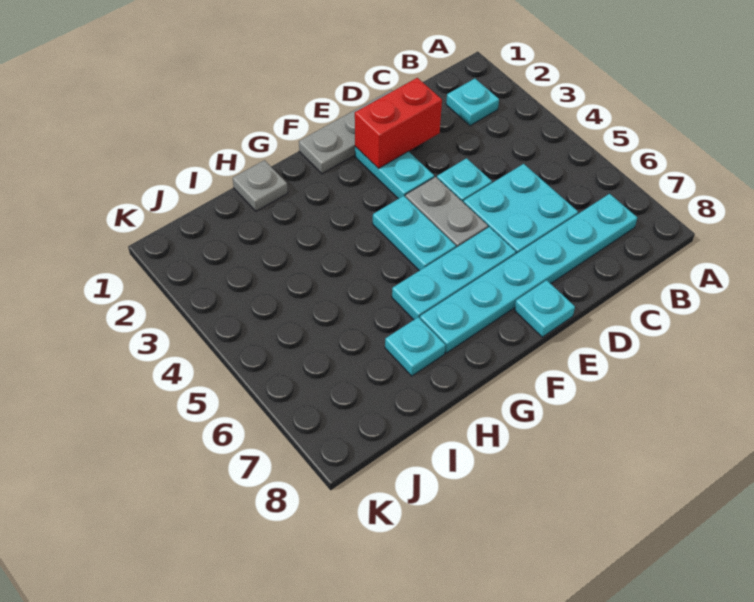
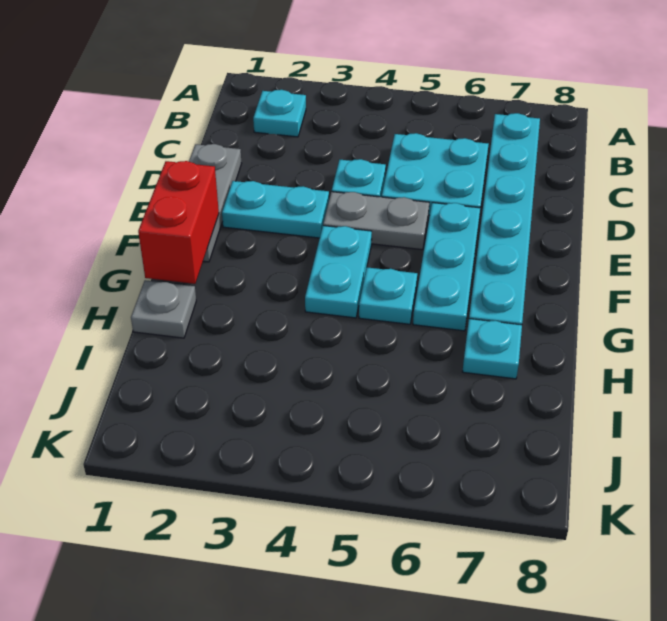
red brick D2:E2 level 2 -> red brick F1:G1 level 2
cyan plate E8 level 1 -> cyan plate G5 level 1
cyan plate F4:F5 level 1 -> cyan plate F4:G4 level 1

